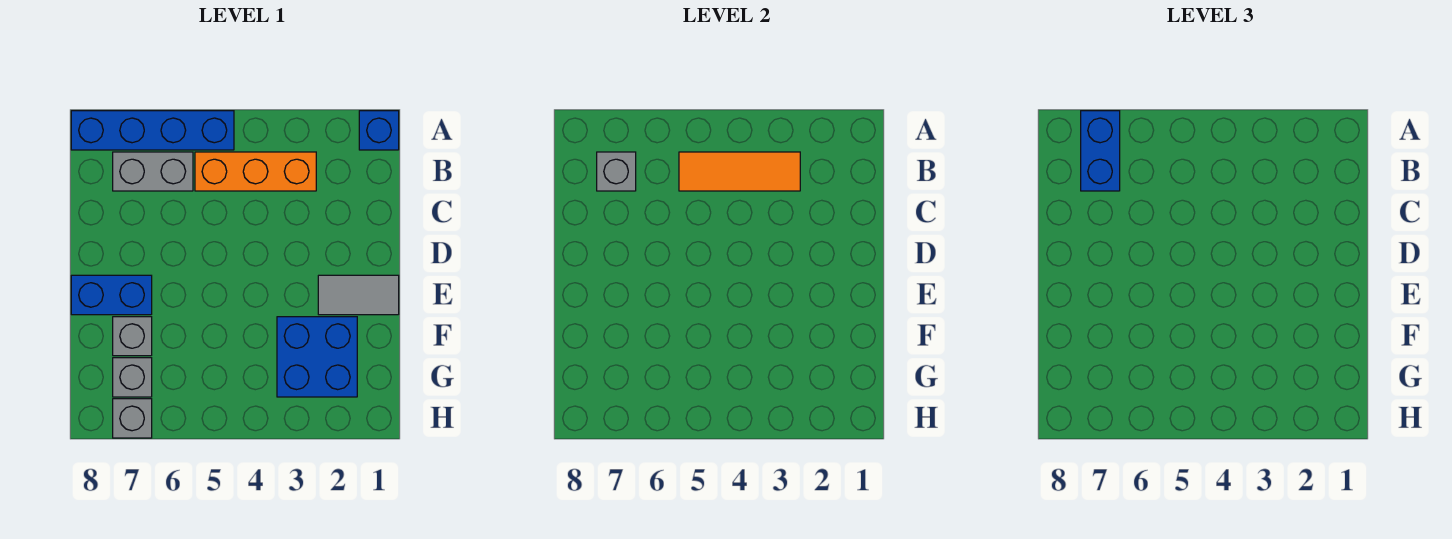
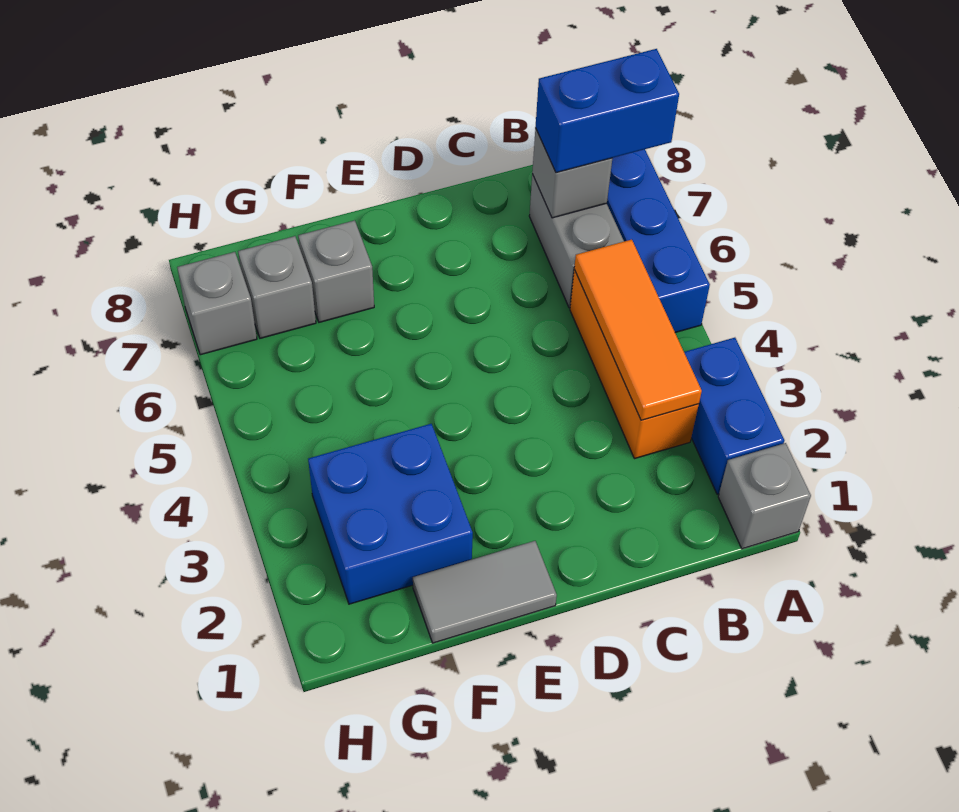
blue brick A1 level 1 -> grey brick A1 level 1
grey tile E1:E2 level 1 -> grey tile E1:F1 level 1
blue brick E7:E8 level 1 -> blue brick A2:A3 level 1

